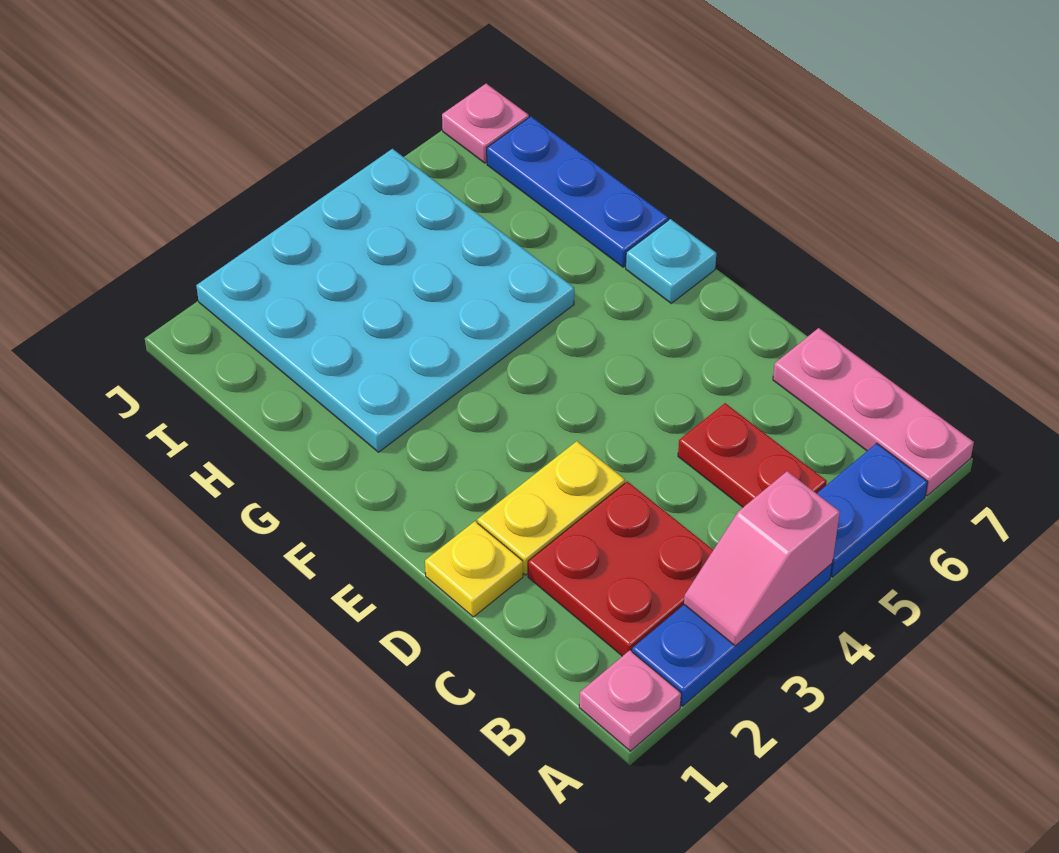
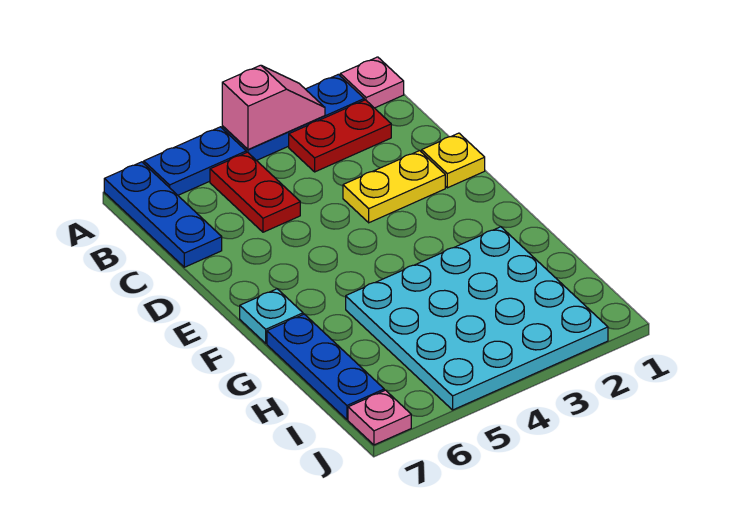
pink plate A7:C7 level 1 -> blue plate A7:C7 level 1
red plate B2:C3 level 1 -> red plate B2:B3 level 1

